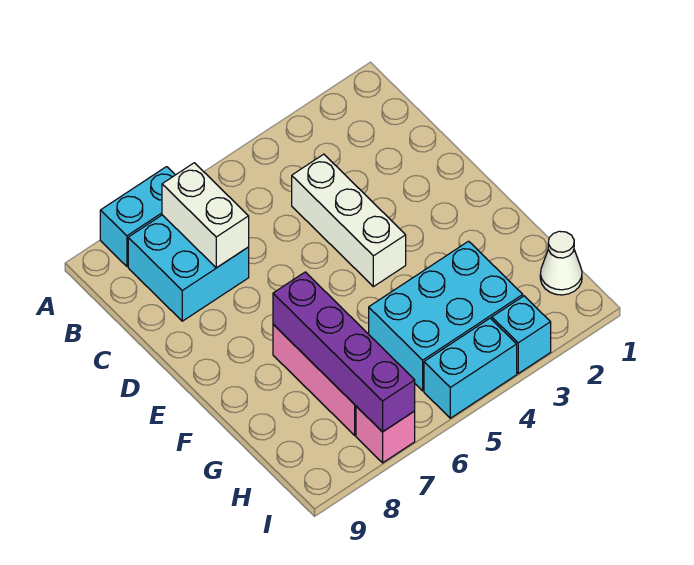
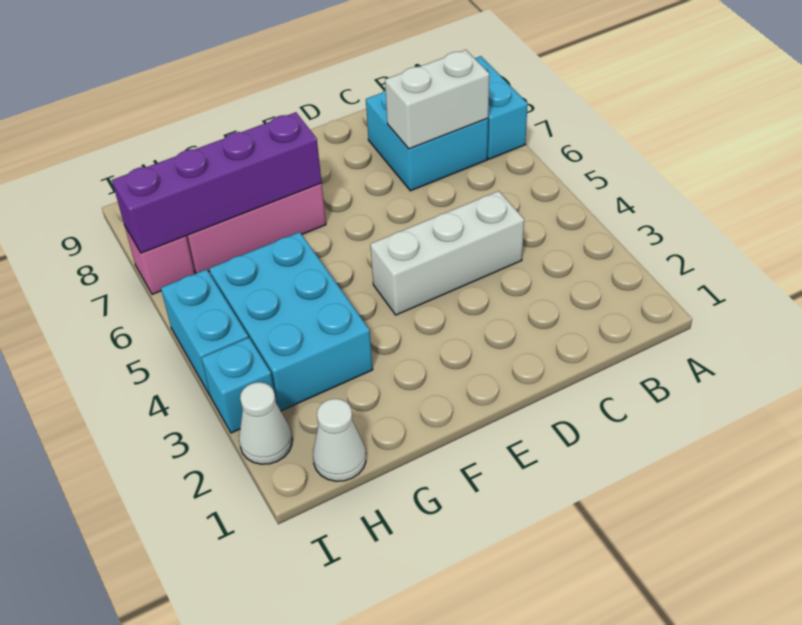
none -> white cone I2 level 1

